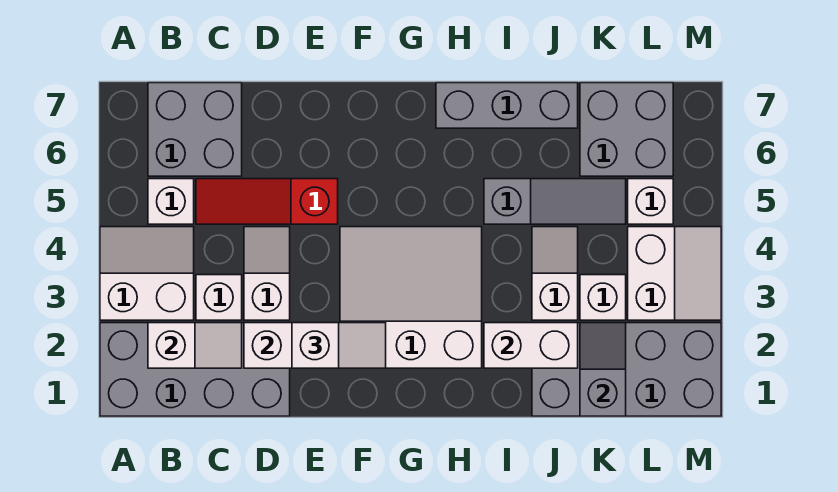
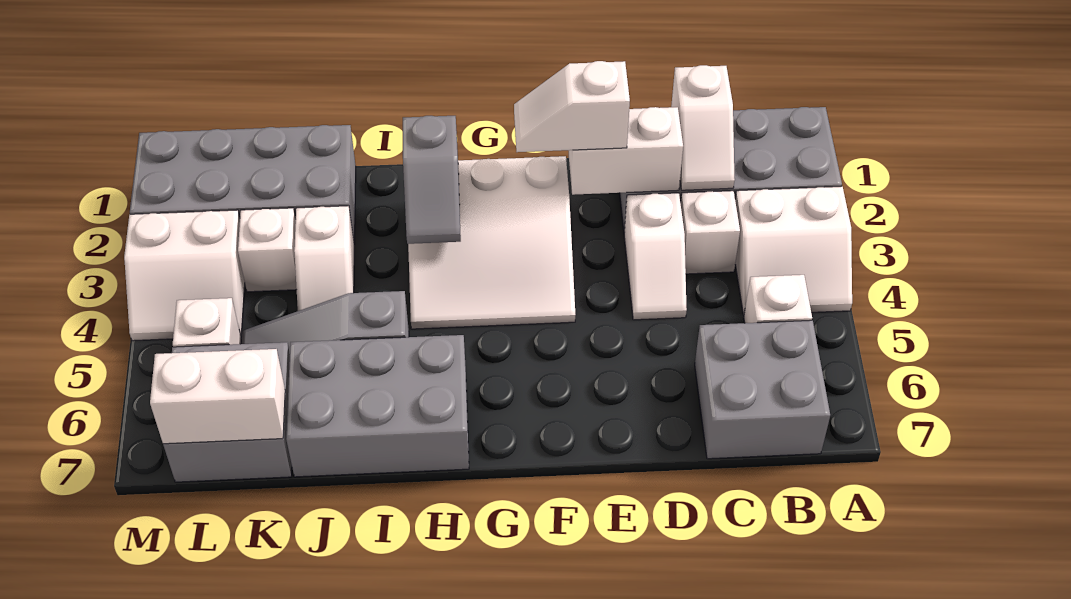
white slope B2:C2 level 2 top B -> white slope C1:C2 level 2 top 1
red slope C5:E5 level 1 top E -> none
grey brick H7:J7 level 1 -> grey brick H6:J7 level 1
white brick I2:J2 level 2 -> white brick K7:L7 level 2
grey slope K1:K2 level 2 top 1 -> grey slope H2:H3 level 2 top 2
white slope L3:M4 level 1 top L -> white slope L3:M4 level 1 top 3

